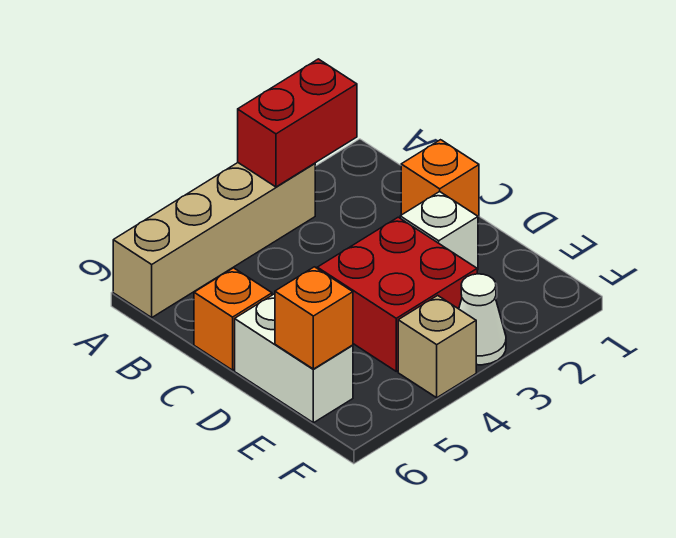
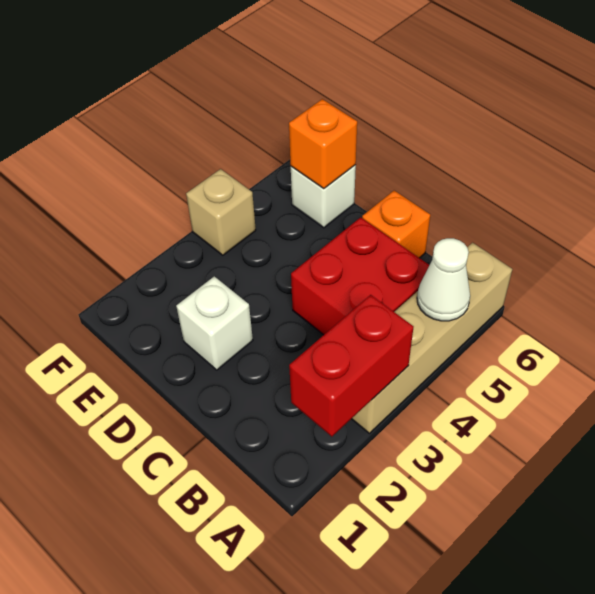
orange brick C1 level 1 -> none
red brick D3:E4 level 1 -> red brick B4:C5 level 1
white brick D6:E6 level 1 -> white brick E6 level 1
white cone F3 level 1 -> white cone A5 level 2

